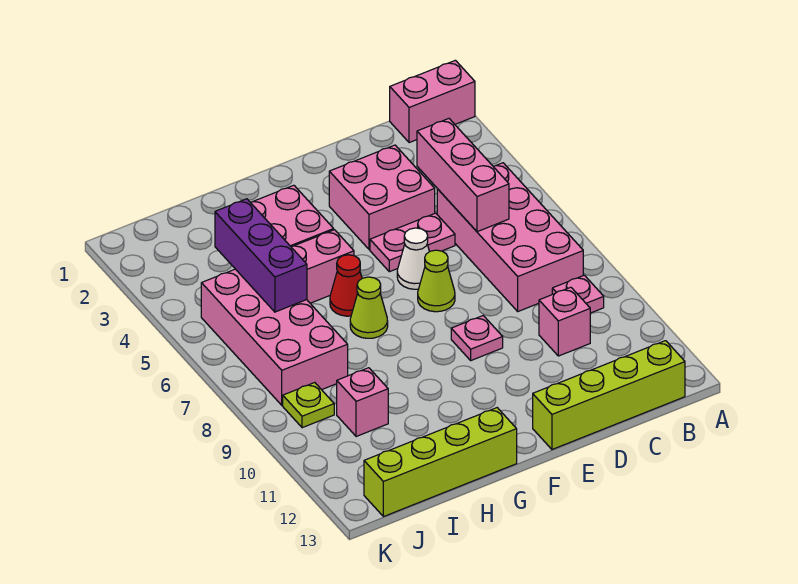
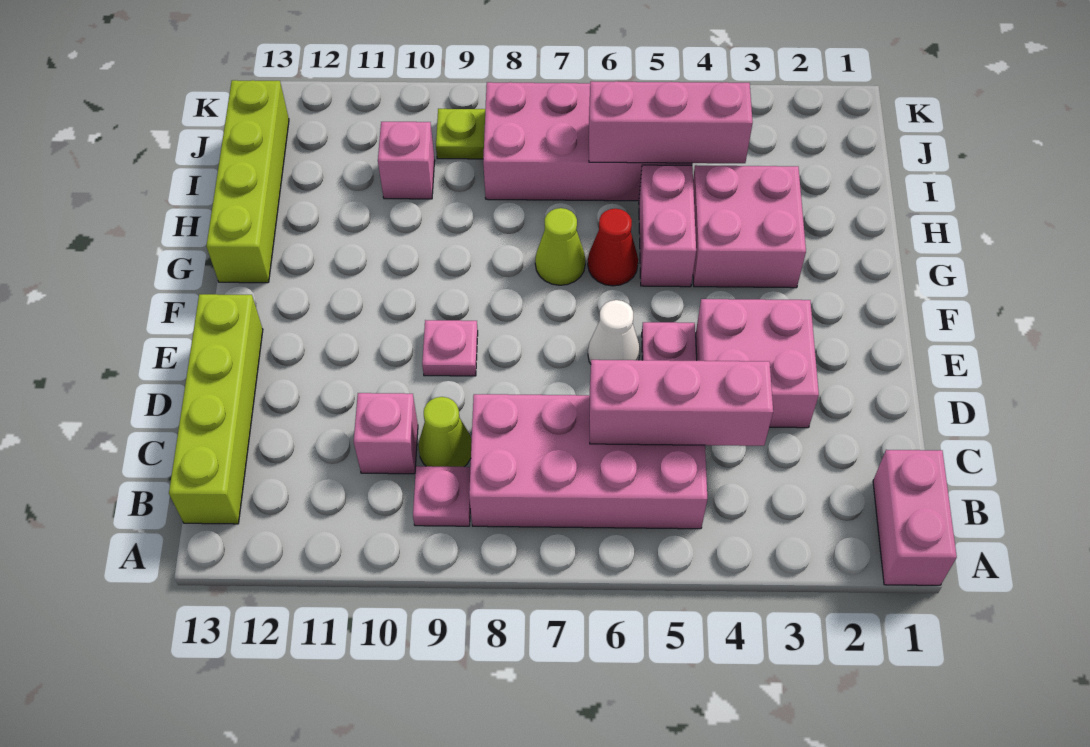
lime cone E7 level 1 -> lime cone C9 level 1
purple brick I4:I6 level 2 -> pink brick I4:I6 level 2

